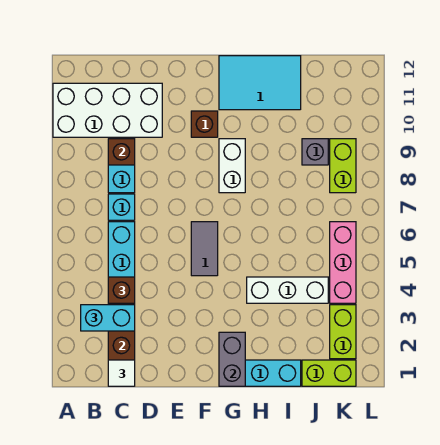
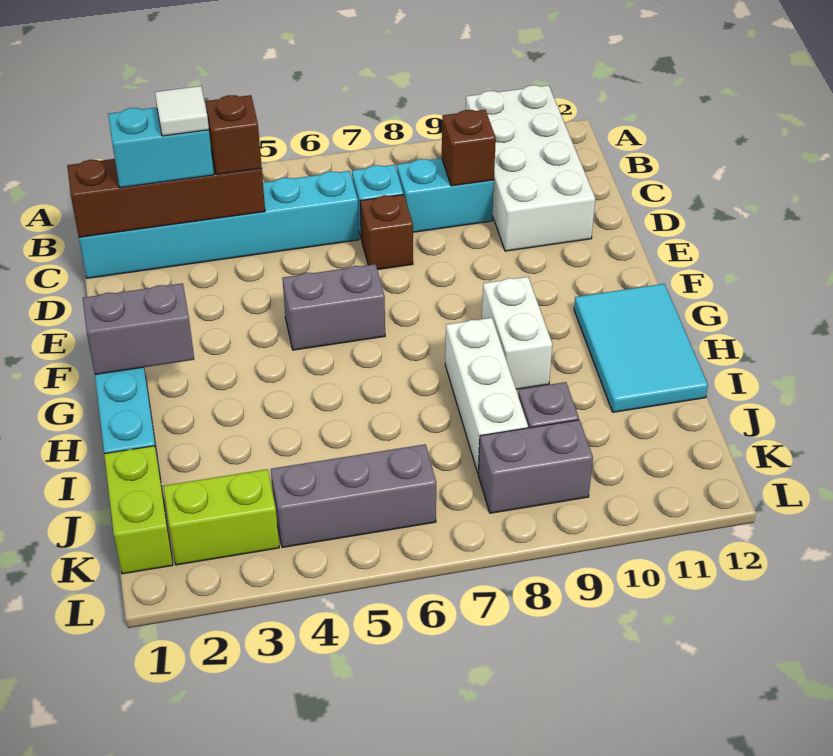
cyan brick B3:C3 level 3 -> cyan brick C2:C3 level 3
white tile C1 level 3 -> white tile C3 level 4
grey tile F5:F6 level 1 -> grey brick F5:F6 level 1
brown brick F10 level 1 -> brown brick D7 level 1
white brick G8:G9 level 1 -> white brick G9:H9 level 1
white brick H4:J4 level 1 -> white brick H8:J8 level 1
pink brick K4:K6 level 1 -> grey brick K4:K6 level 1
lime brick K8:K9 level 1 -> grey brick K8:K9 level 1

